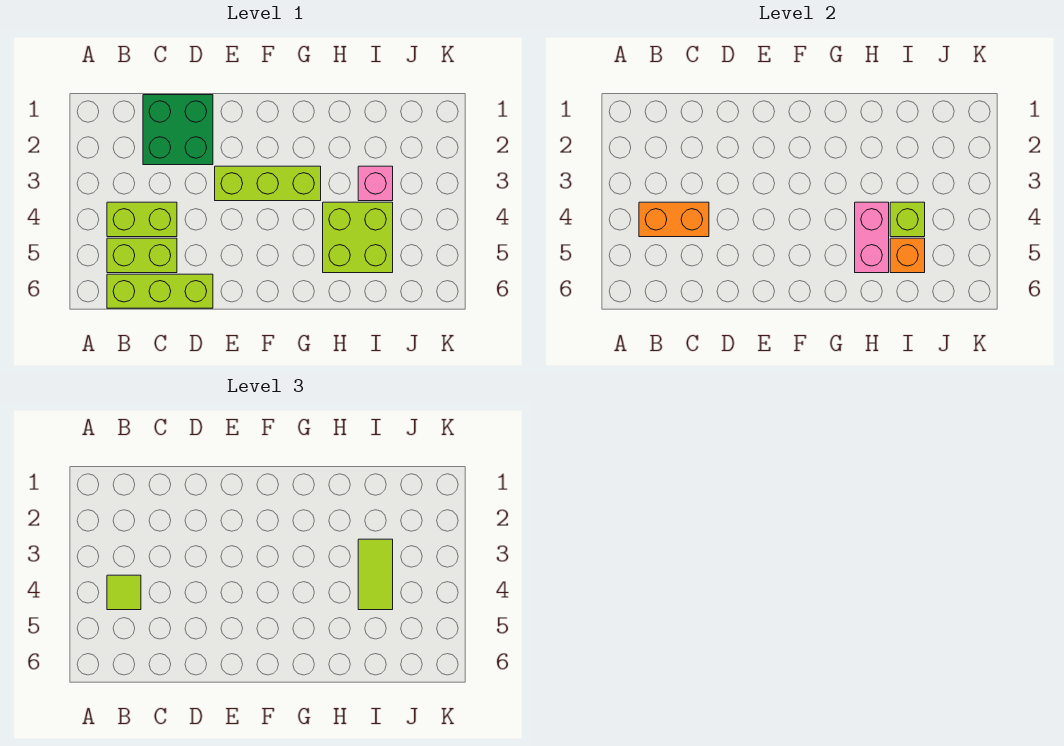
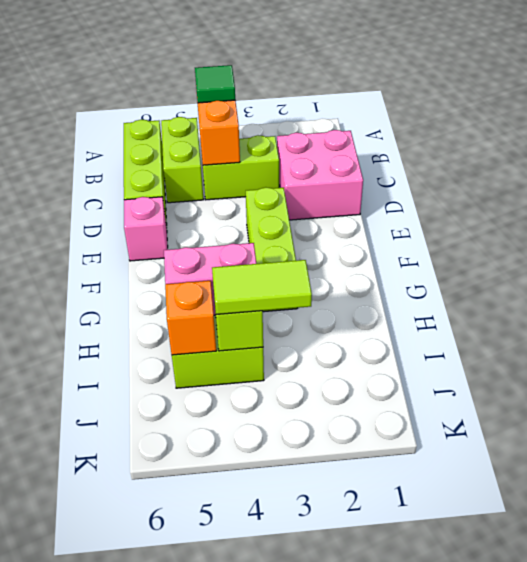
lime brick B4:C4 level 1 -> lime brick C3:C4 level 1
lime tile B4 level 3 -> green tile B4 level 3
green brick C1:D2 level 1 -> pink brick C1:D2 level 1
pink brick I3 level 1 -> pink brick E6 level 1

